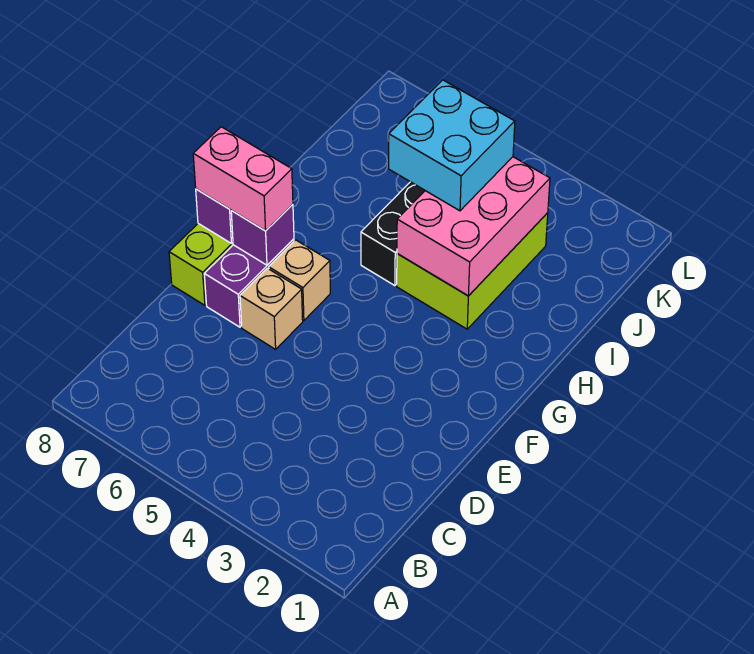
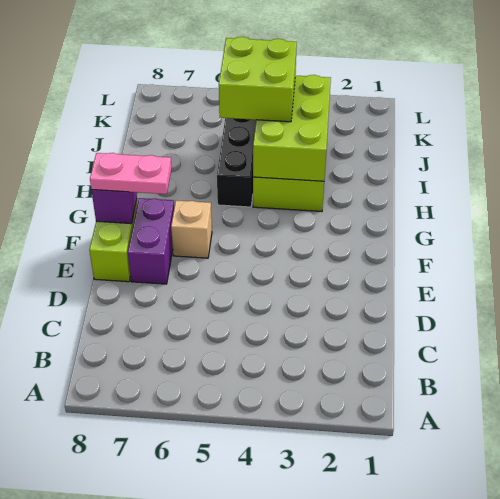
tan brick E6 level 1 -> none
purple brick F7 level 2 -> none
pink brick F7:F8 level 3 -> pink plate F7:F8 level 3
pink brick H3:J4 level 2 -> lime brick H3:J4 level 2
cyan brick I4:J5 level 3 -> lime brick I4:J5 level 3

